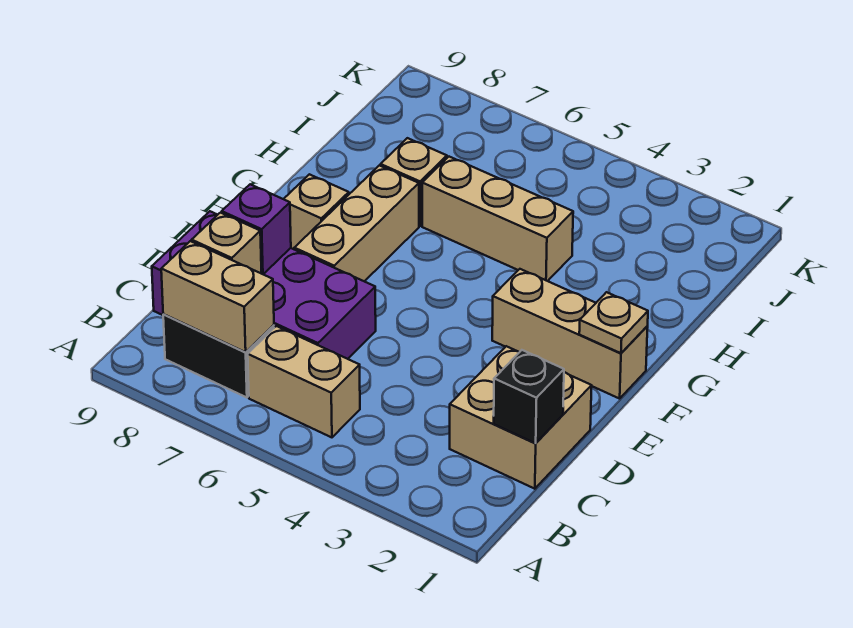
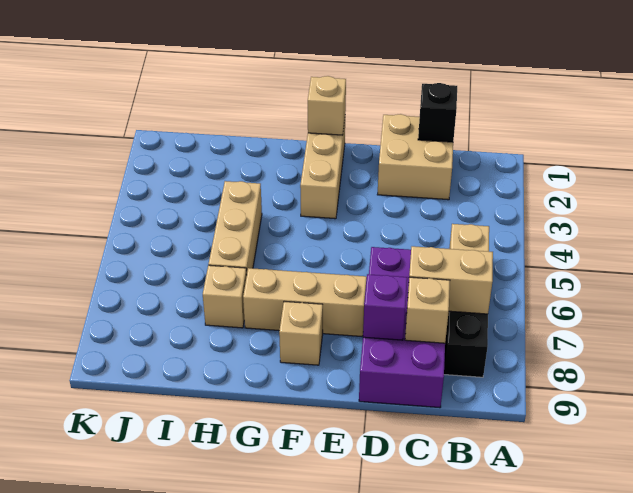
tan brick B7:B8 level 2 -> tan brick B7:C7 level 2
tan plate F1 level 2 -> tan brick F1 level 2

